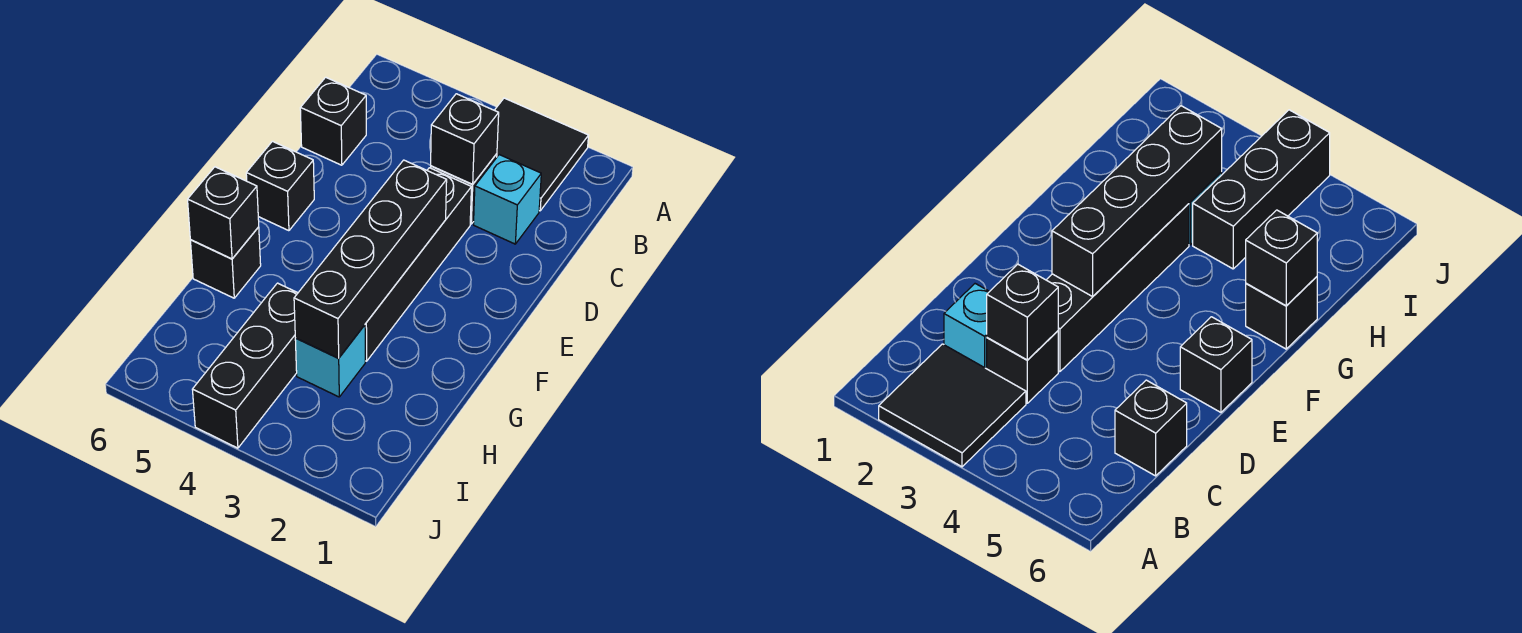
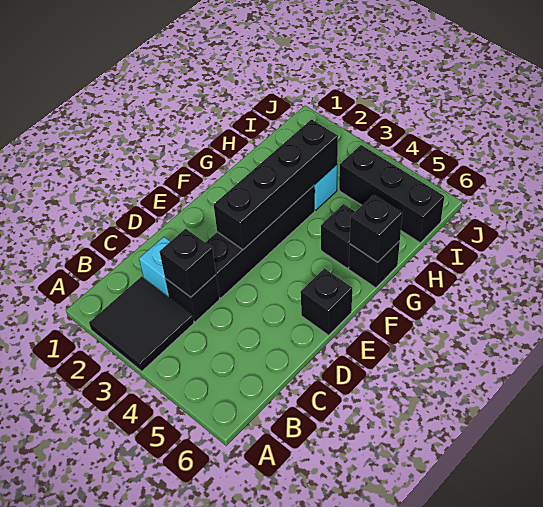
black brick C6 level 1 -> black brick G5 level 1
black brick H4:J4 level 1 -> black brick I4:I6 level 1

